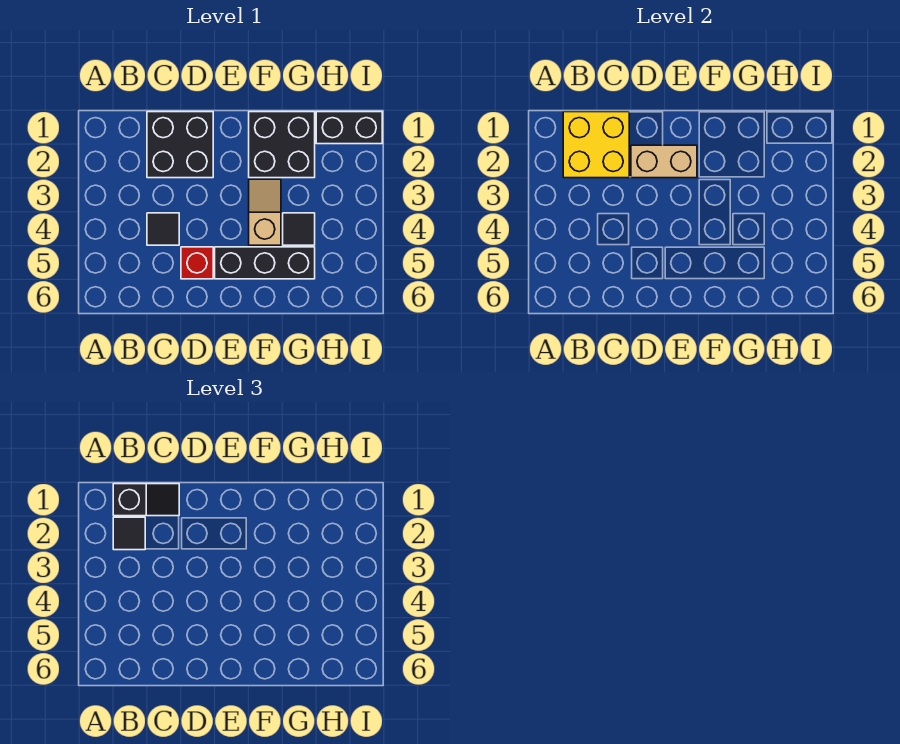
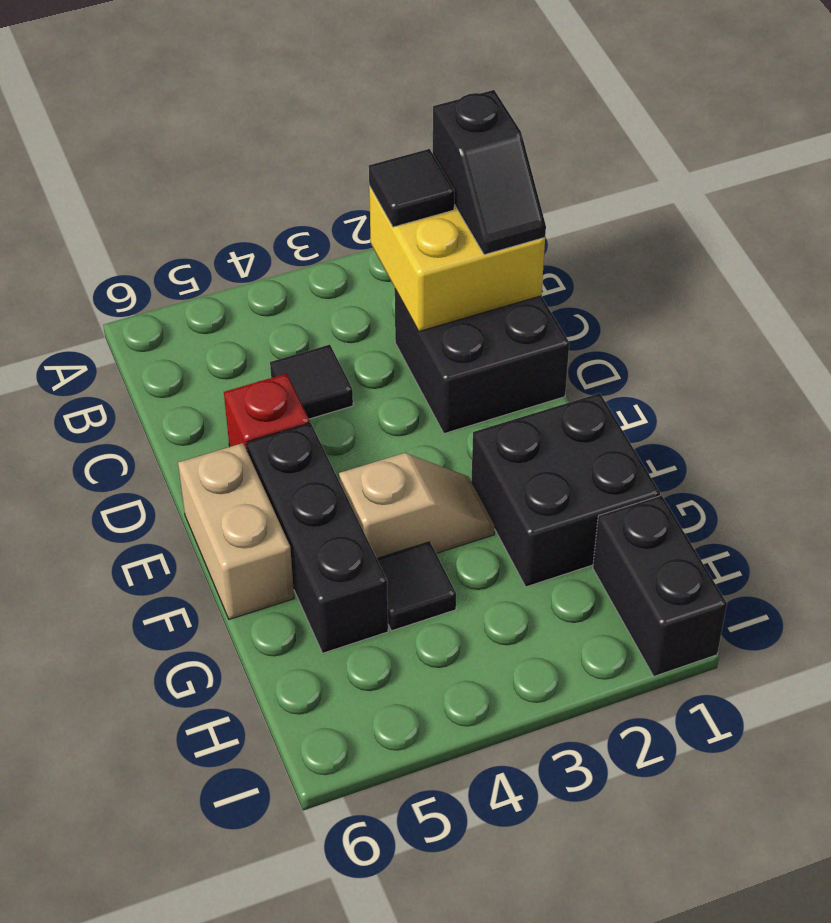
tan brick D2:E2 level 2 -> tan brick E6:F6 level 1

